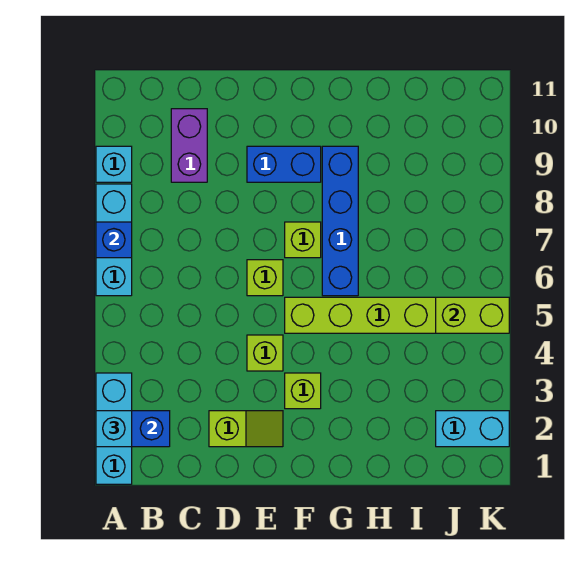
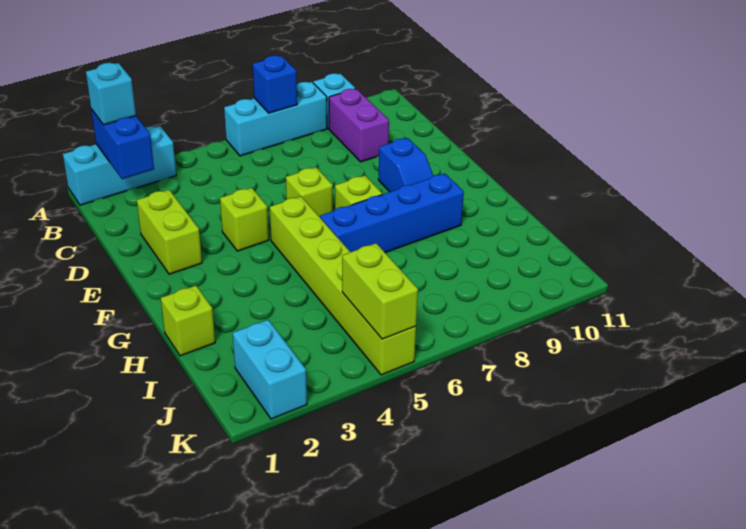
purple brick C9:C10 level 1 -> purple brick B9:C9 level 1
lime slope D2:E2 level 1 top D -> lime brick D2:E2 level 1
blue brick E9:F9 level 1 -> blue slope E9:F9 level 1 top E
lime brick F3 level 1 -> lime brick H1 level 1

